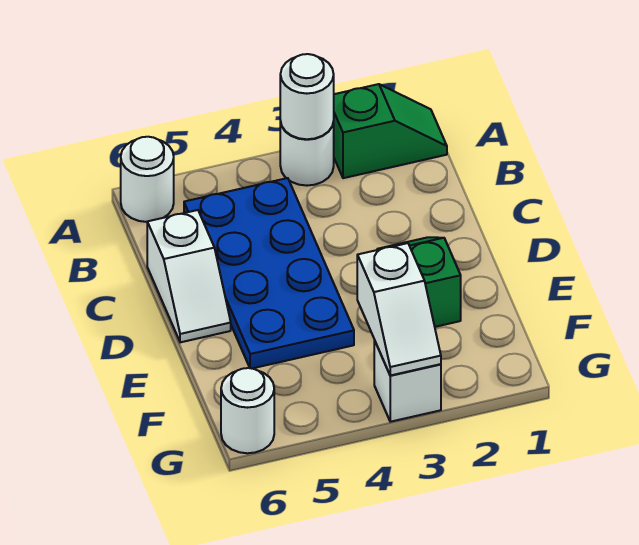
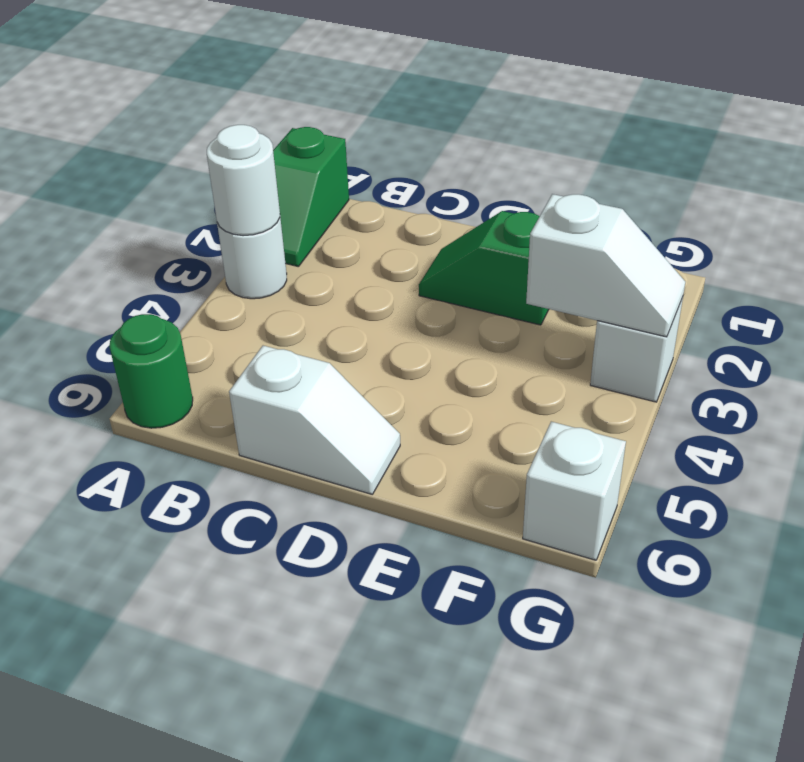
green slope A1:A2 level 1 top 2 -> green slope A1:A2 level 1 top 1
white round brick A6 level 1 -> green round brick A6 level 1
blue plate B4:E5 level 1 -> none
white round brick G6 level 1 -> white brick G6 level 1

